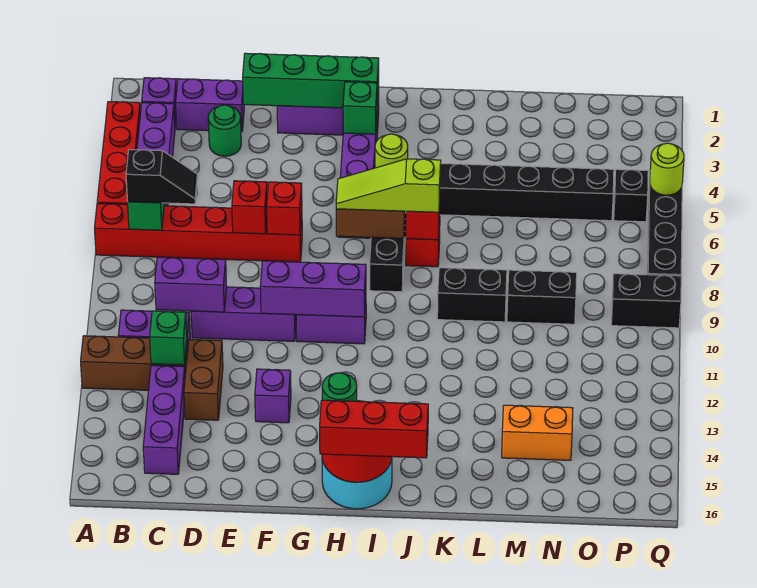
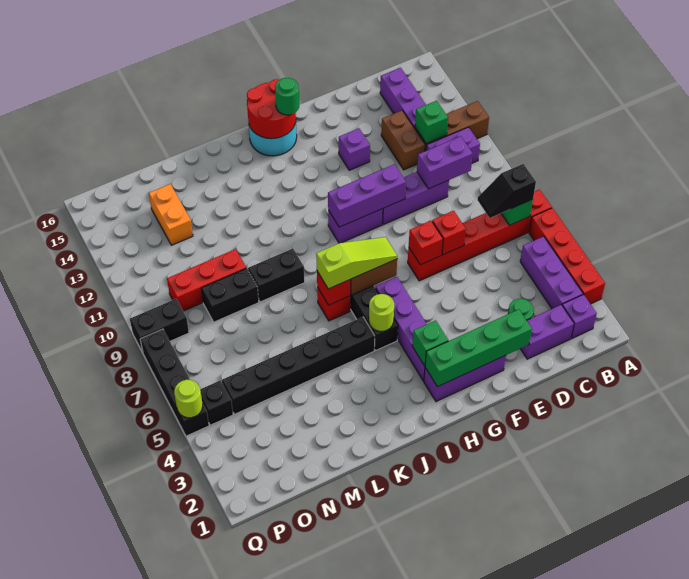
red brick H16:J16 level 3 -> red brick M10:O10 level 1
orange brick M14:N14 level 1 -> orange brick N13:N14 level 1

